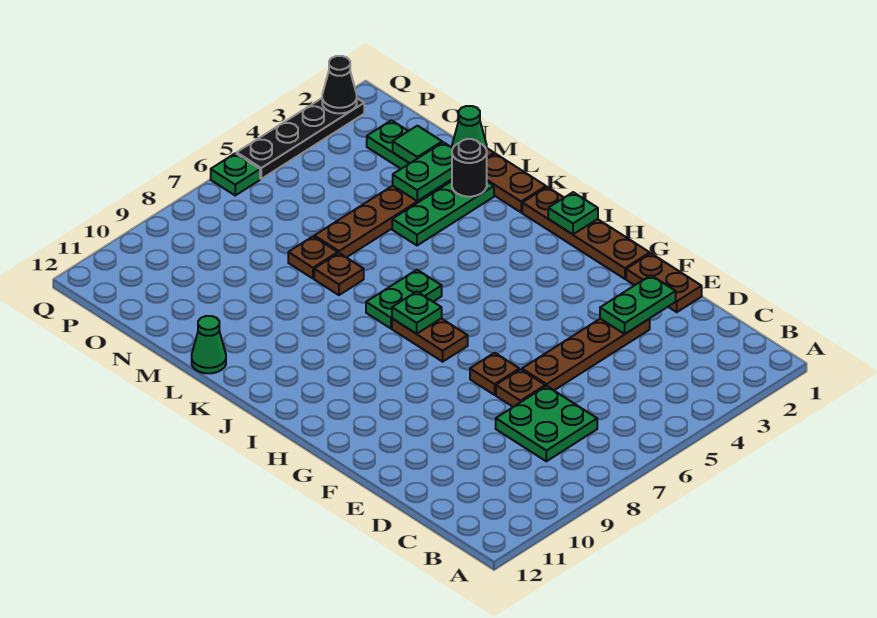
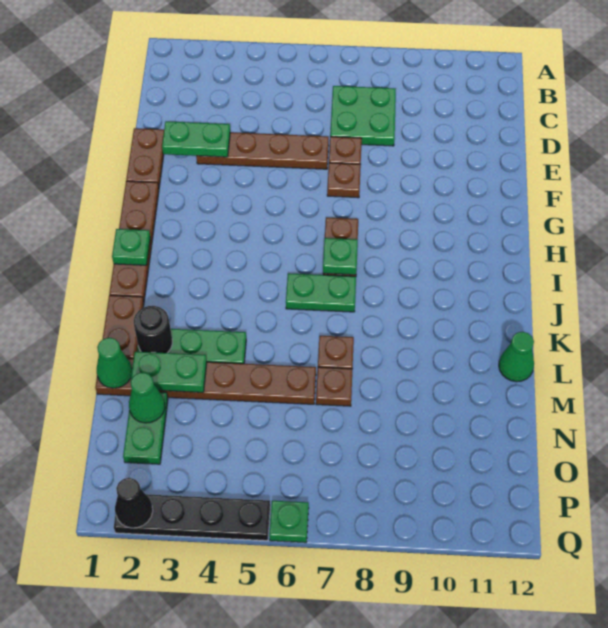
green tile N2 level 2 -> green cone N2 level 2

